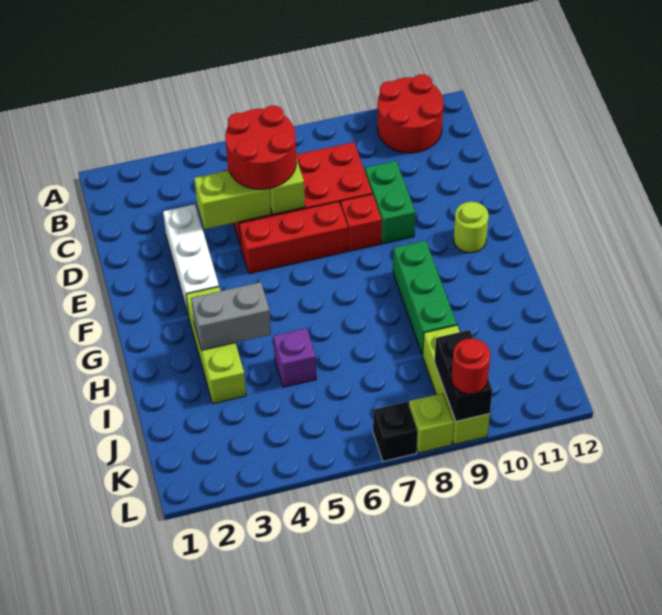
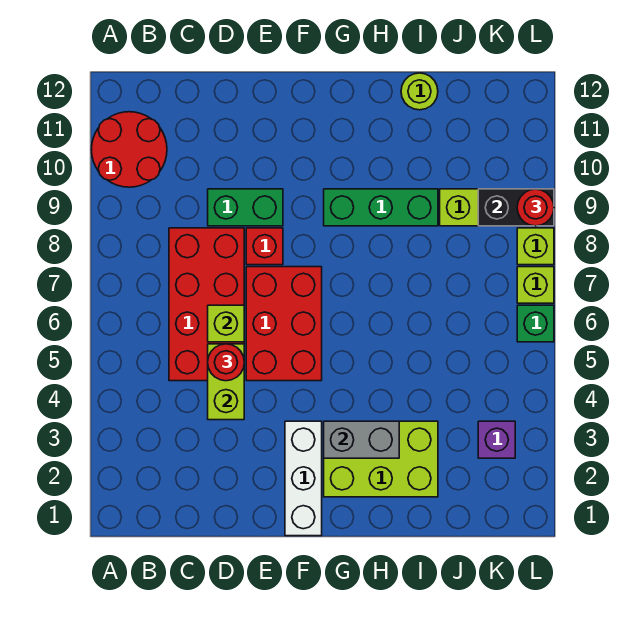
red round brick C5:D6 level 3 -> red round brick D5 level 3
white brick D3:F3 level 1 -> white brick F1:F3 level 1
red brick E5:E7 level 1 -> red brick E5:F7 level 1
lime round brick F11 level 1 -> lime round brick I12 level 1
lime brick G3:I3 level 1 -> lime brick G2:I3 level 1
grey brick H3:H4 level 2 -> grey brick G3:H3 level 2
purple brick I5 level 1 -> purple brick K3 level 1
none -> green brick L6 level 1
black brick L7 level 1 -> lime brick L7 level 1

